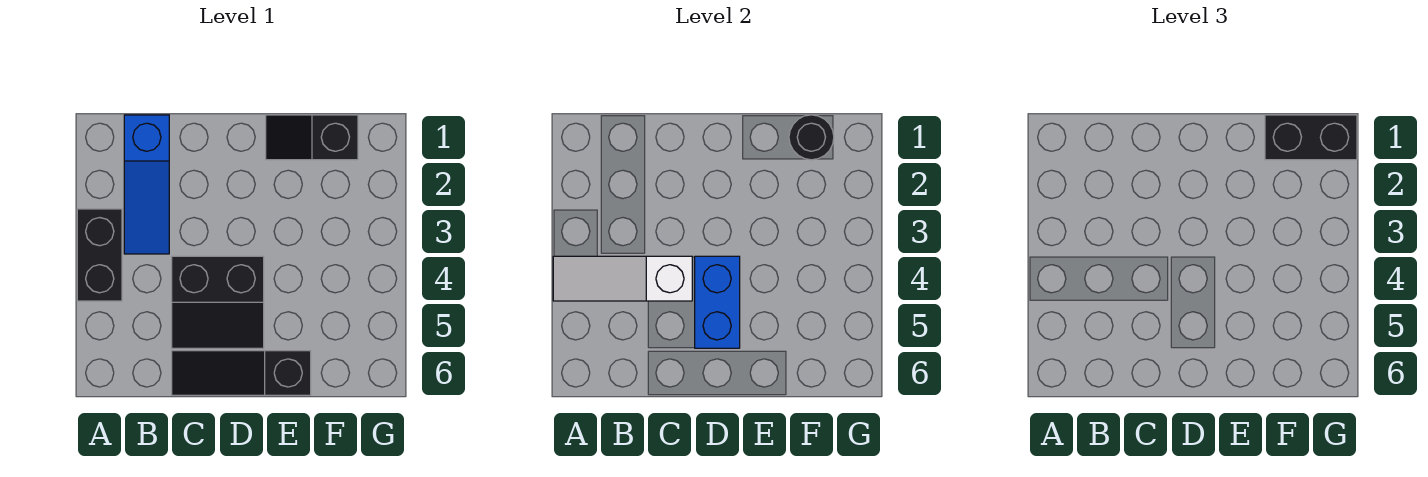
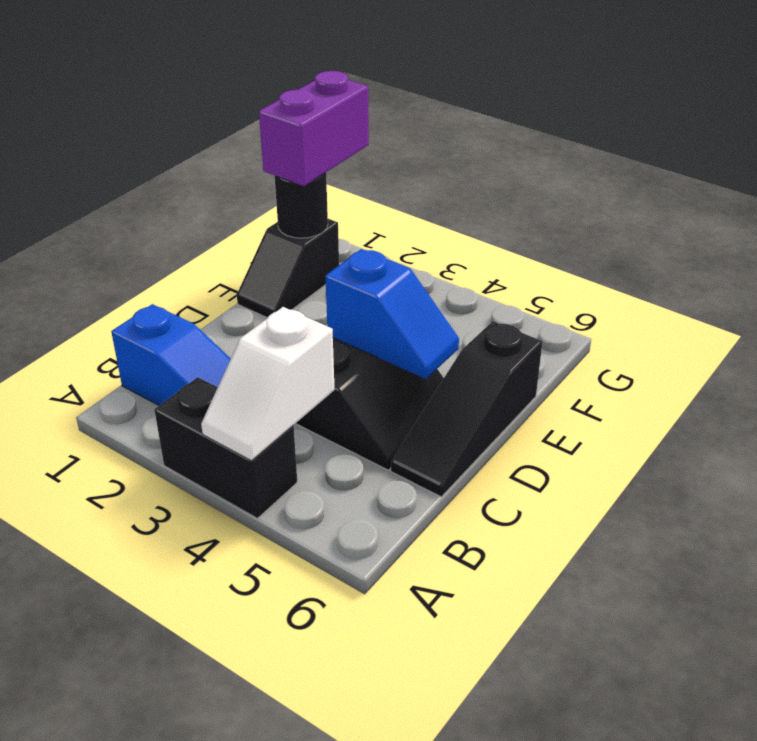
white slope A4:C4 level 2 top C -> white slope A4:B4 level 2 top B
blue brick D4:D5 level 2 -> blue slope D4:D5 level 2 top 4
black brick F1:G1 level 3 -> purple brick F1:G1 level 3

